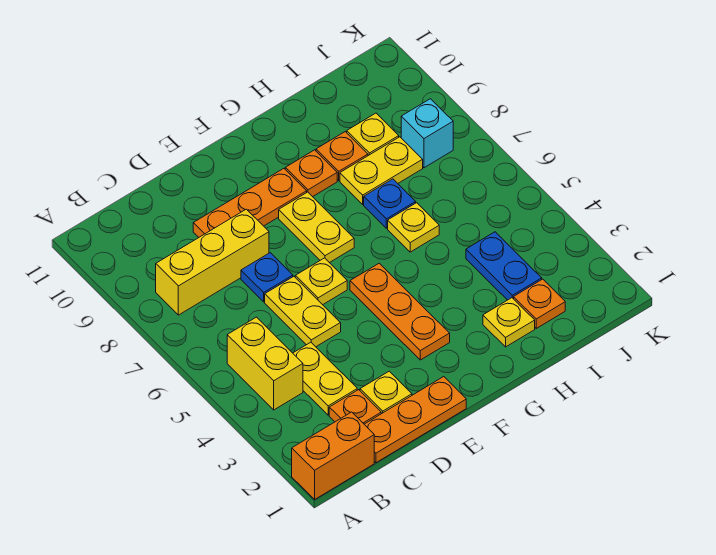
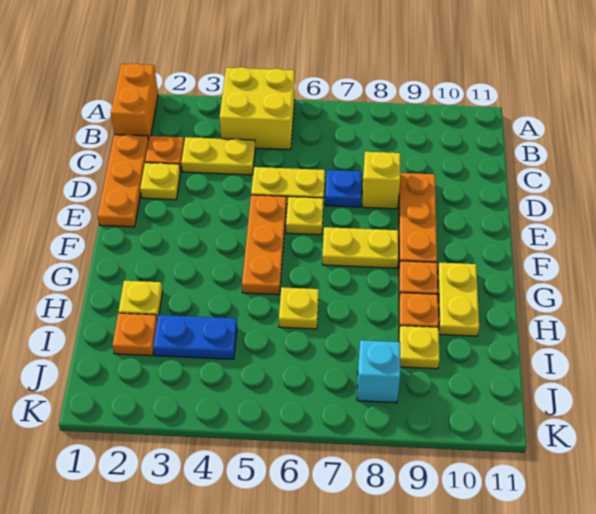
yellow brick B4:B5 level 1 -> yellow brick A4:B5 level 1
yellow brick B8:D8 level 1 -> yellow brick D8 level 1
orange plate F3:F5 level 1 -> orange plate E5:G5 level 1
blue plate H7 level 1 -> none
yellow plate H8:I8 level 1 -> yellow plate G10:H10 level 1

